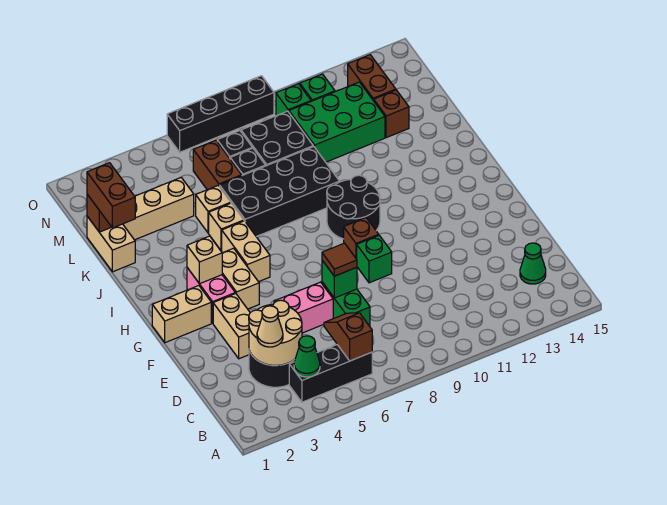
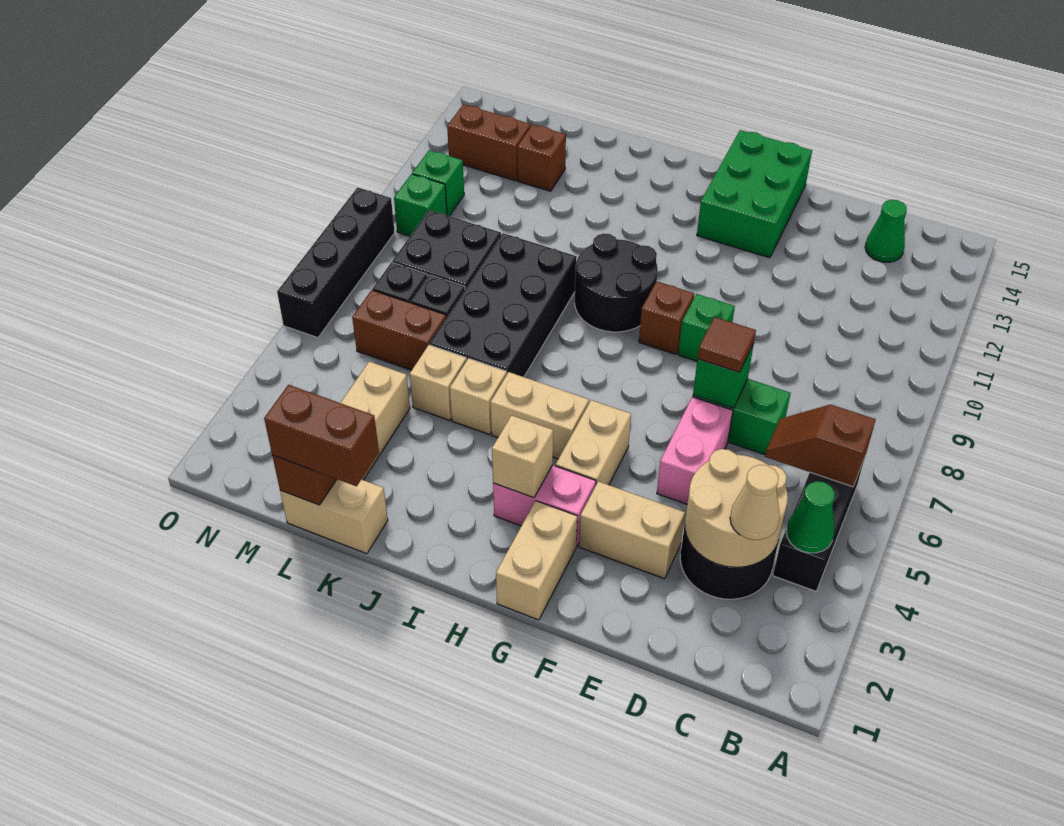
tan brick G4:H4 level 1 -> tan brick G4:G5 level 1
green brick L10:M12 level 1 -> green brick F13:G15 level 1

